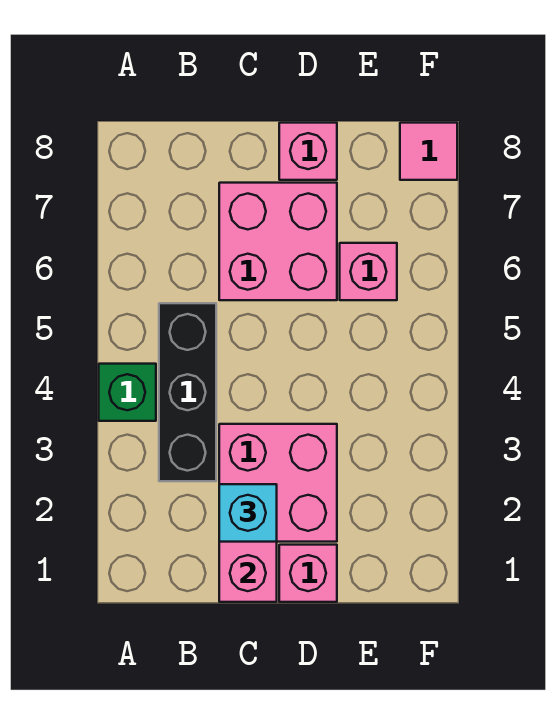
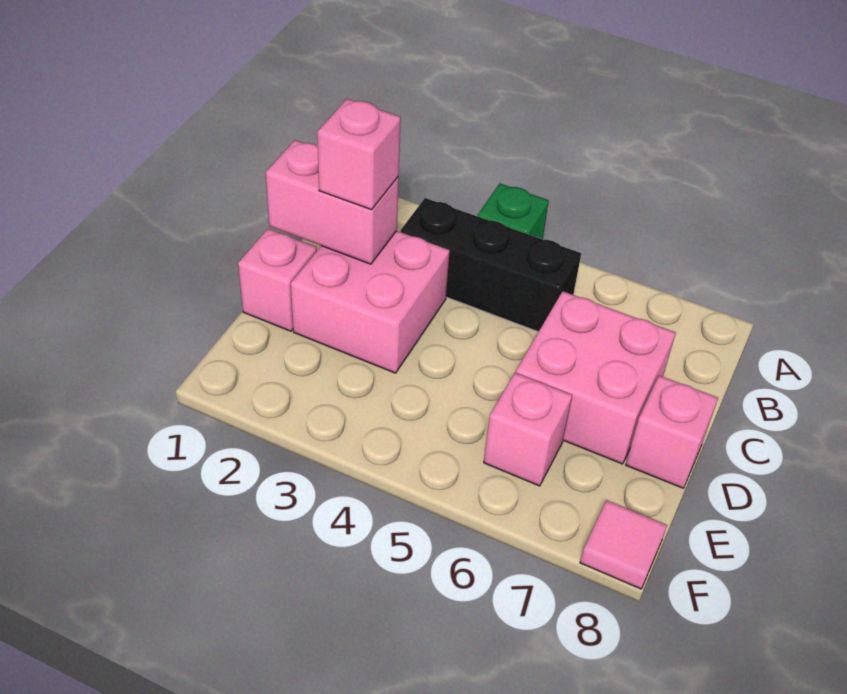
cyan brick C2 level 3 -> pink brick C2 level 3

